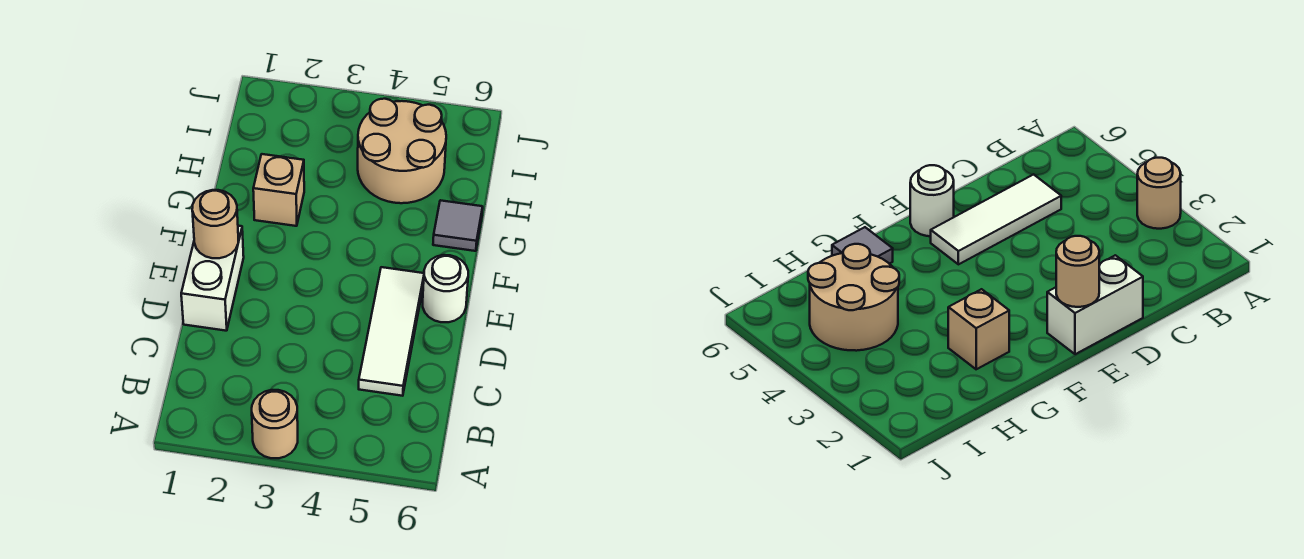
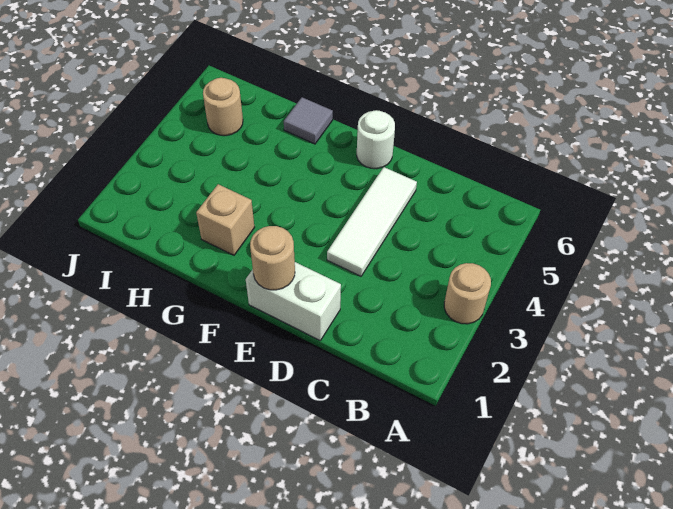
white tile C5:E5 level 1 -> white tile D3:D5 level 1
tan round brick H4:I5 level 1 -> tan round brick I5 level 1

